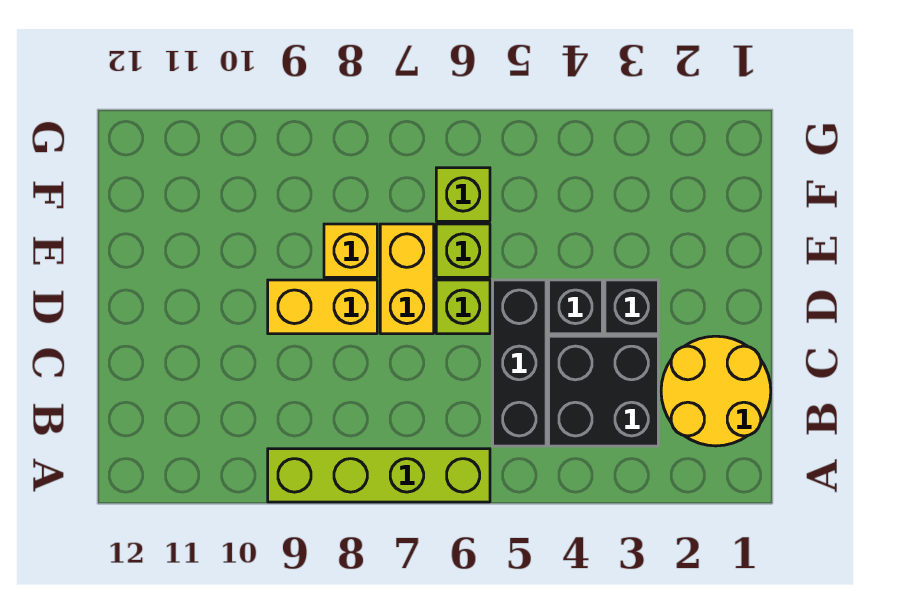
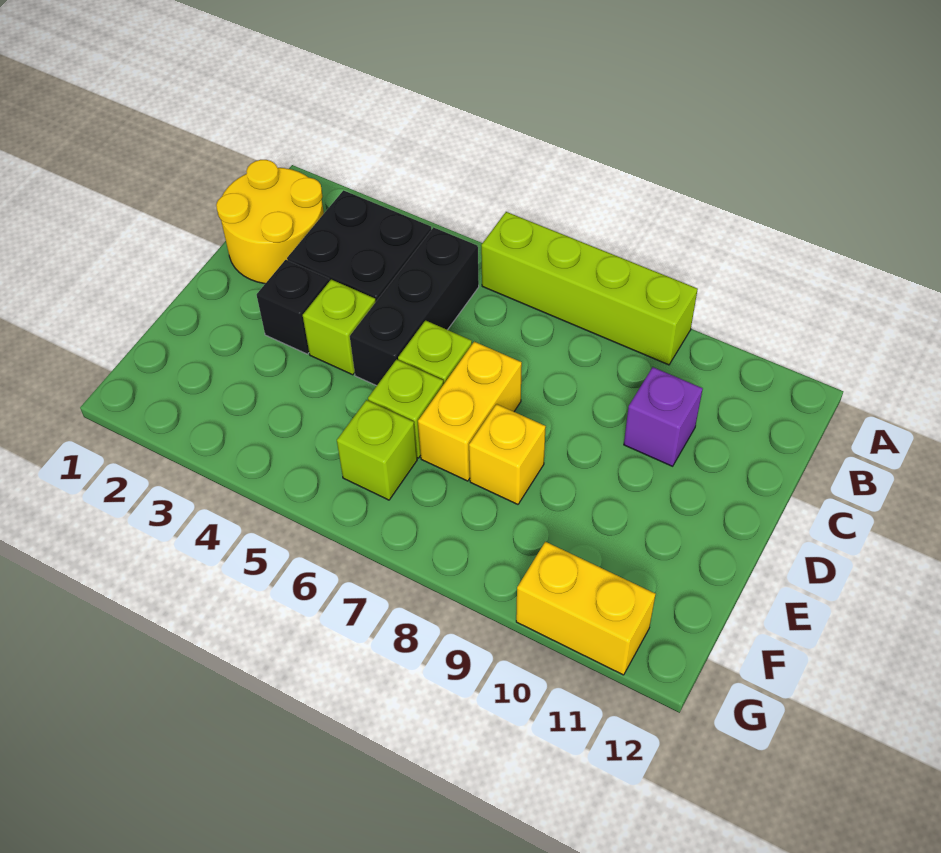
none -> purple brick C10 level 1
black brick D4 level 1 -> lime brick D4 level 1
yellow brick D8:D9 level 1 -> yellow brick G10:G11 level 1

